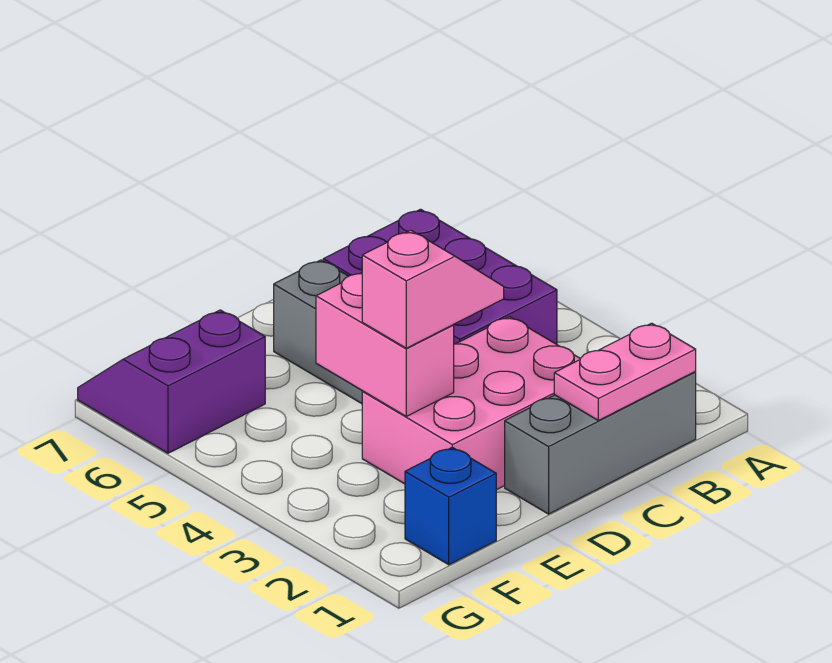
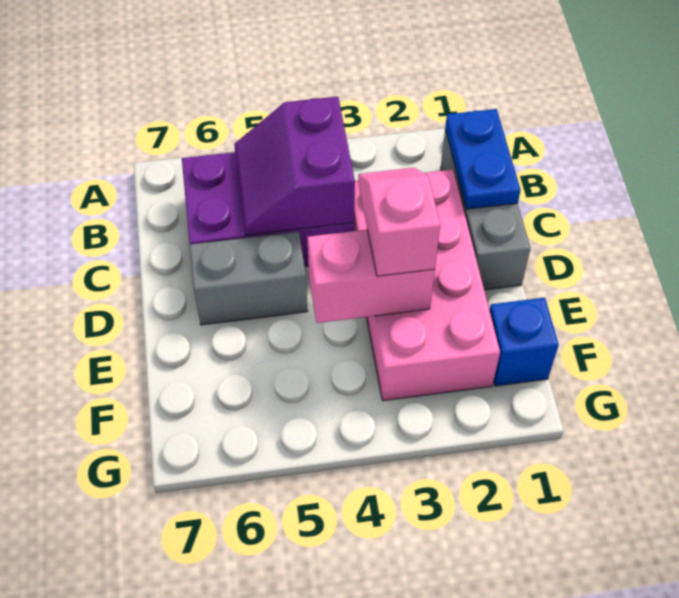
pink plate B1:C1 level 2 -> blue plate B1:C1 level 2
pink brick C2:E3 level 1 -> pink brick C2:F3 level 1
purple slope F6:G7 level 1 top 6 -> purple slope B4:C5 level 2 top 4

